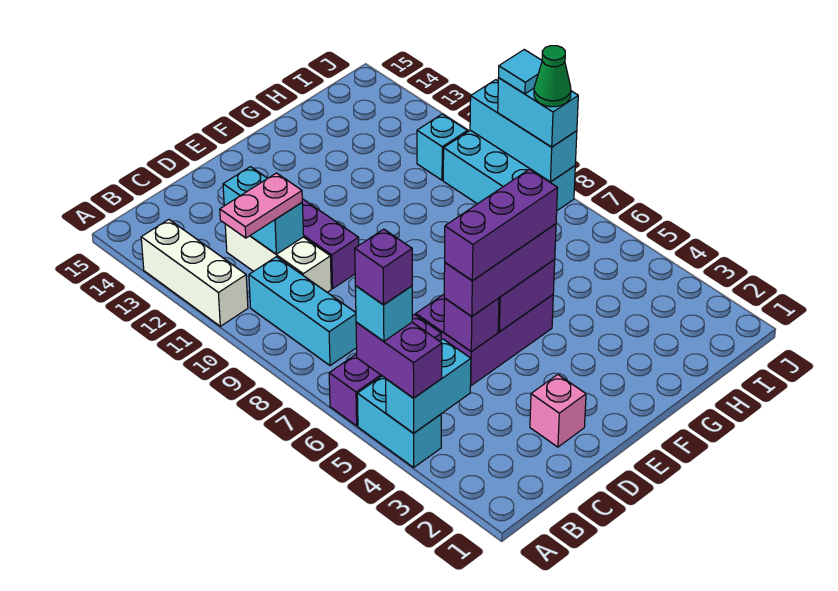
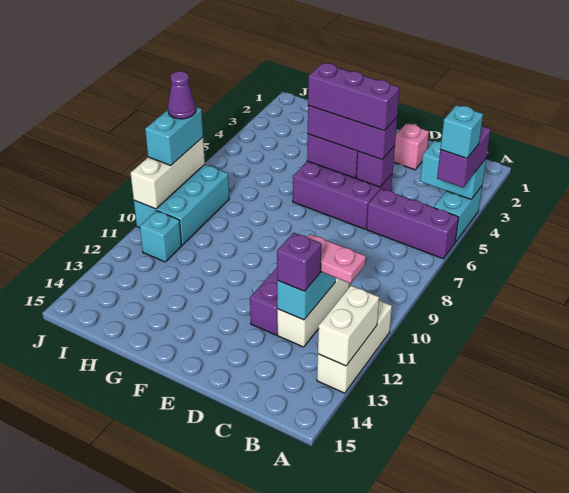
purple brick A5 level 5 -> purple brick C12 level 3
none -> white brick A12:A13 level 2
cyan brick B8:B10 level 1 -> none
cyan brick J8:J10 level 2 -> white brick J8:J10 level 2
green cone J8 level 4 -> purple cone J8 level 4
cyan tile J9 level 4 -> none

